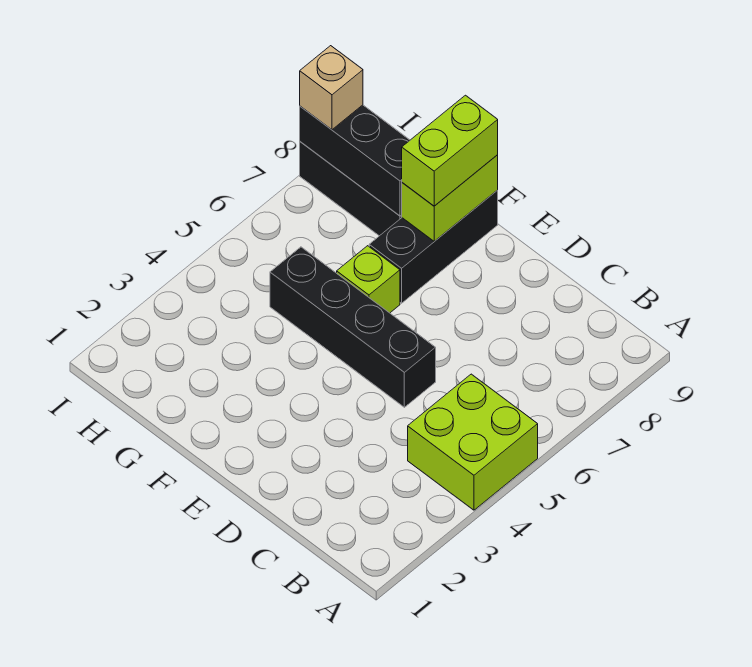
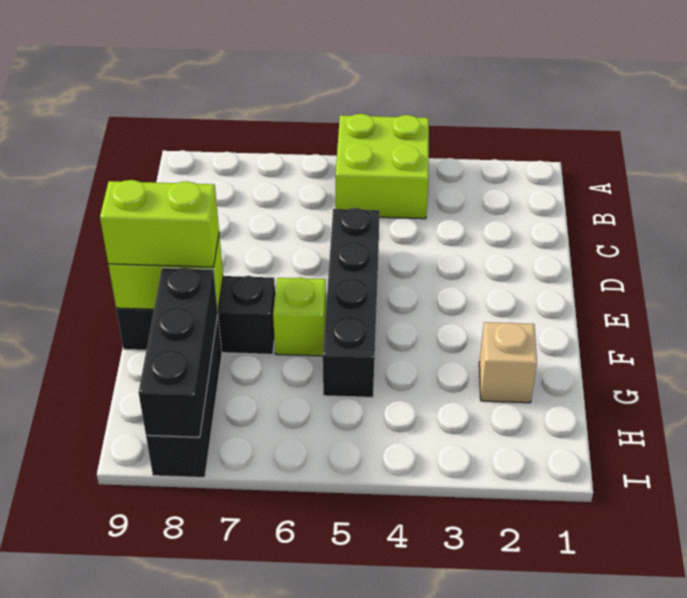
tan brick I8 level 3 -> tan brick G2 level 1

